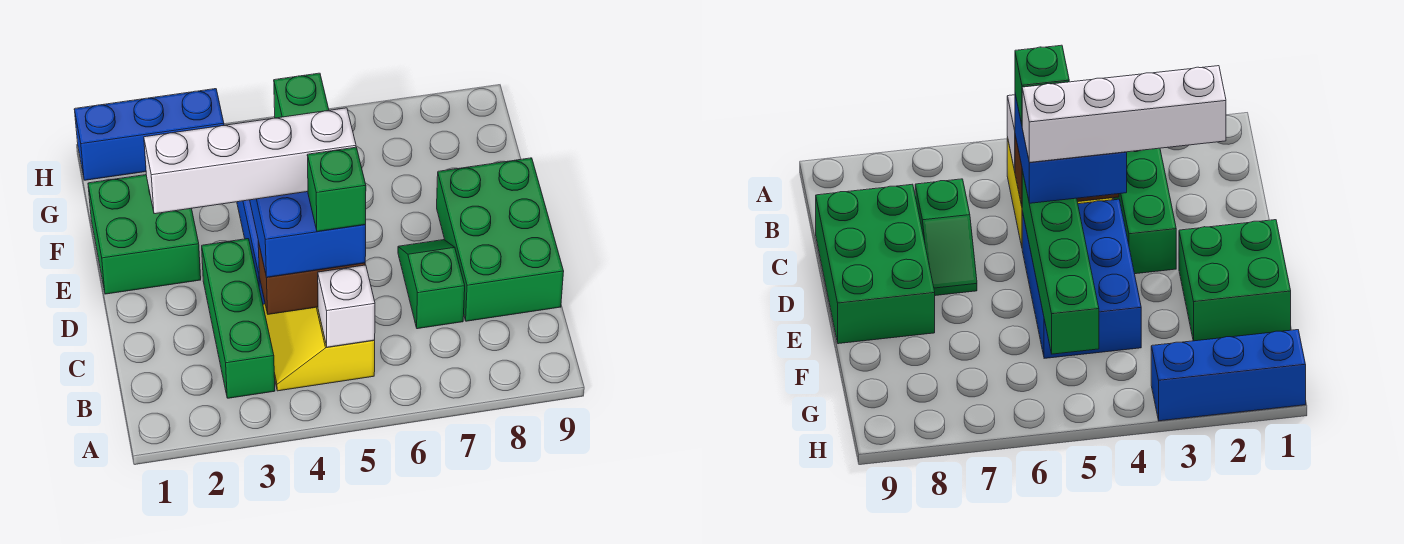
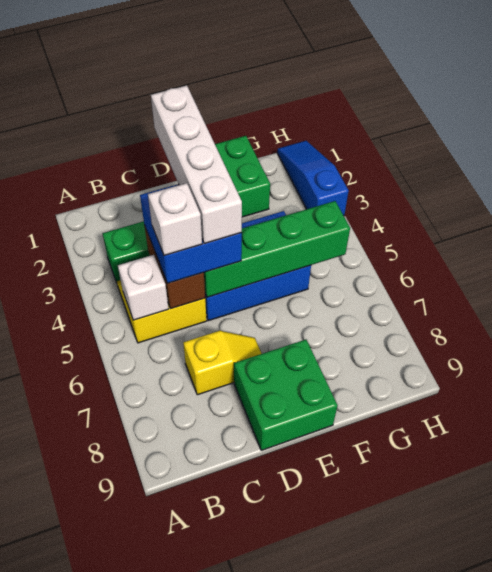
green brick C5 level 4 -> white brick C5 level 4
green slope C7:D7 level 1 top C -> yellow slope C7:D7 level 1 top C
green brick C8:E9 level 1 -> green brick D8:E9 level 1
blue brick H1:H3 level 1 -> blue slope H1:H3 level 1 top 3

